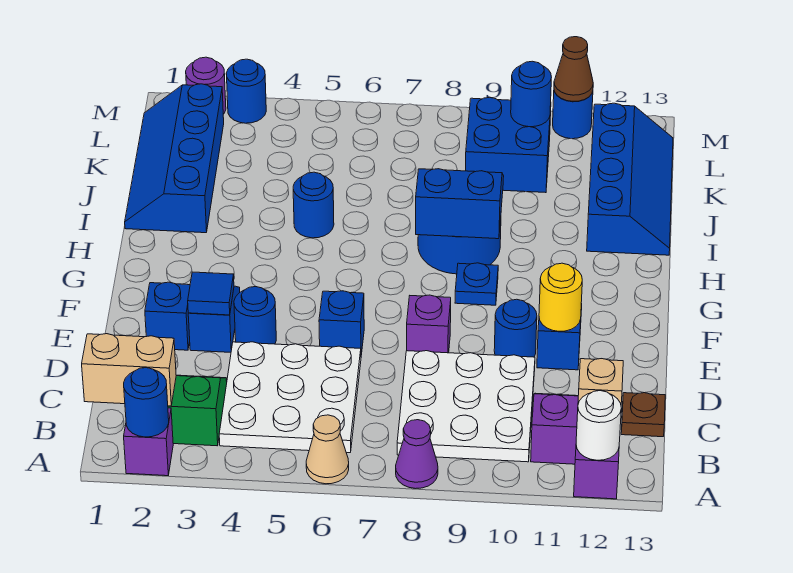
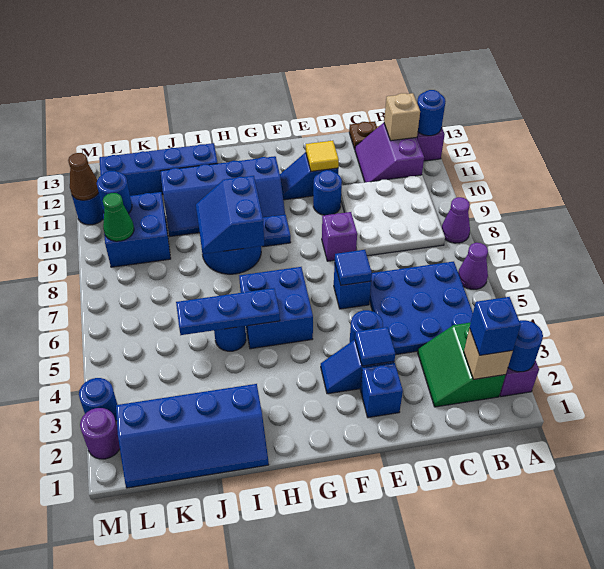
tan cone A6 level 1 -> purple cone A6 level 1
white round brick A12 level 2 -> blue round brick A12 level 2
tan brick B1:B2 level 2 -> tan brick B2 level 2
none -> blue brick B2 level 3
white plate B4:D6 level 1 -> blue plate B4:D6 level 1
none -> blue tile E6 level 2
yellow round brick E11 level 2 -> yellow tile E11 level 2
none -> blue brick G5:H6 level 1
none -> blue slope G10:J11 level 1 top 11
none -> blue plate H5:J5 level 2
none -> green cone L9 level 2

